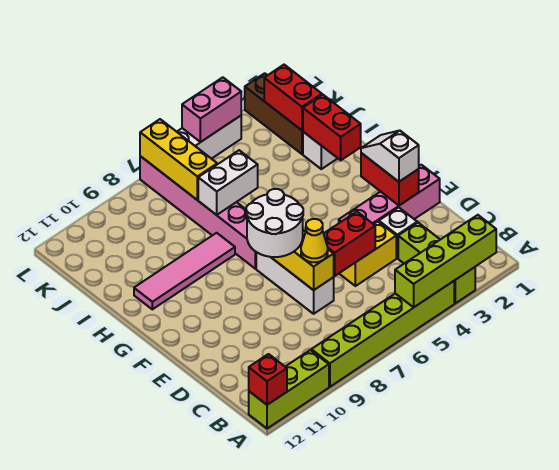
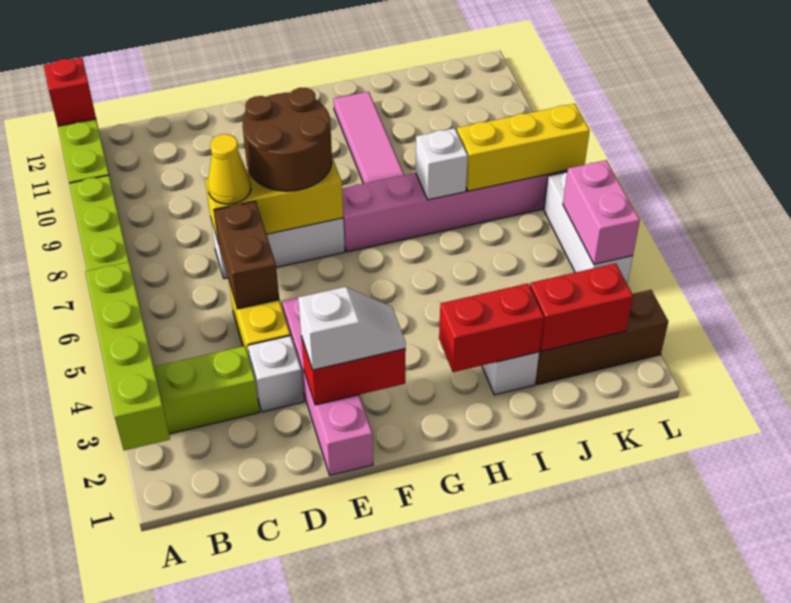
red brick D5:D6 level 2 -> brown brick D5:D6 level 2
white round brick E7:F8 level 3 -> brown round brick E7:F8 level 3
white brick I6:I7 level 2 -> white brick I7 level 2

